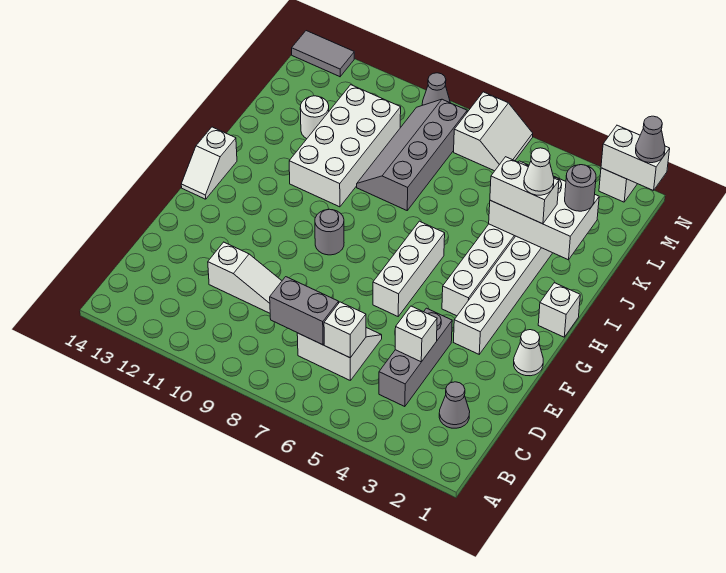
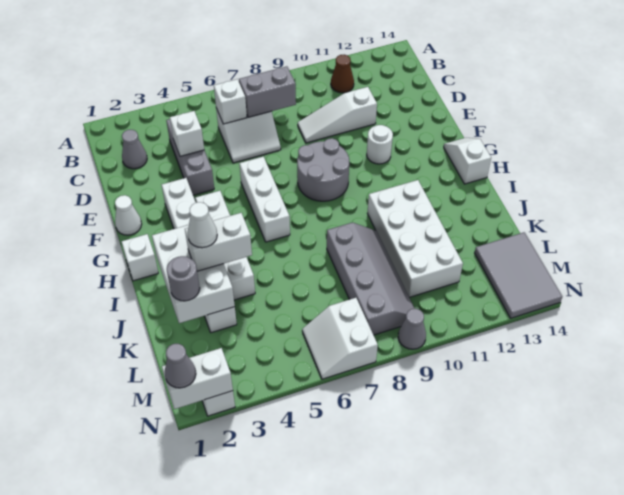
none -> brown cone B11 level 1
grey round brick G9 level 1 -> grey round brick F8:G9 level 1
white brick J2:K4 level 2 -> white brick I2:K3 level 2
white round brick K12 level 1 -> white round brick F11 level 1
grey tile N13:N14 level 1 -> grey tile L13:N14 level 1

